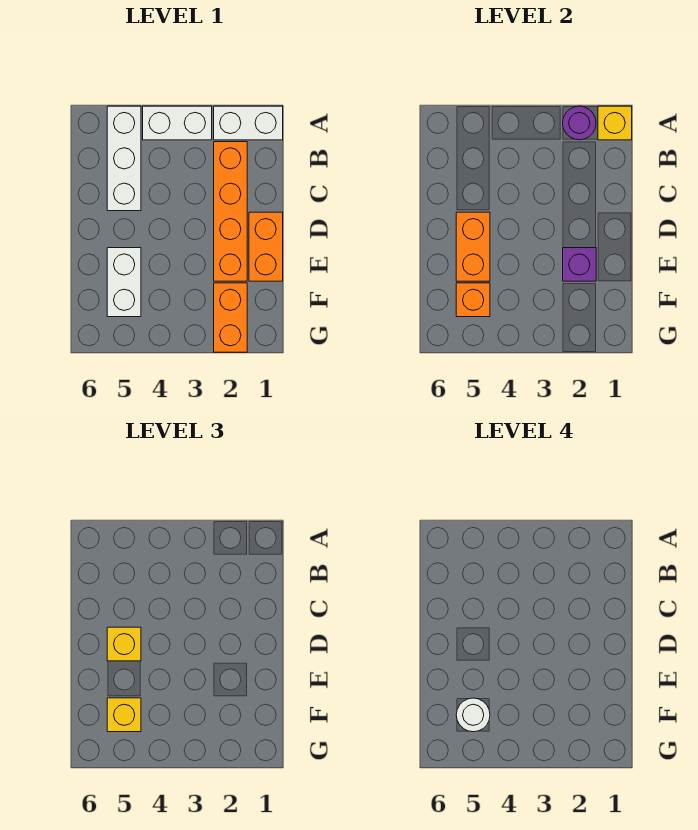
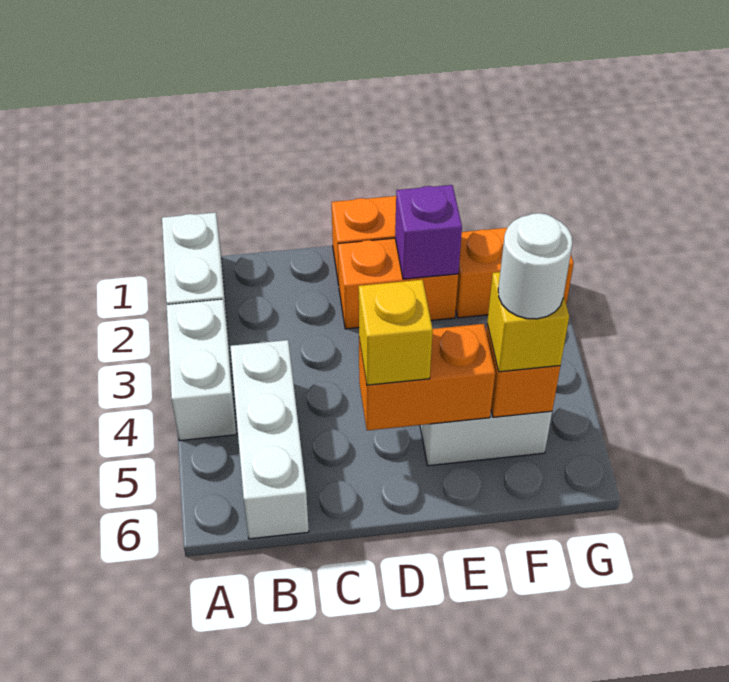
yellow brick A1 level 2 -> none
purple round brick A2 level 2 -> none
white brick A5:C5 level 1 -> white brick B4:B6 level 1
orange brick B2:E2 level 1 -> orange brick D2:E2 level 1

